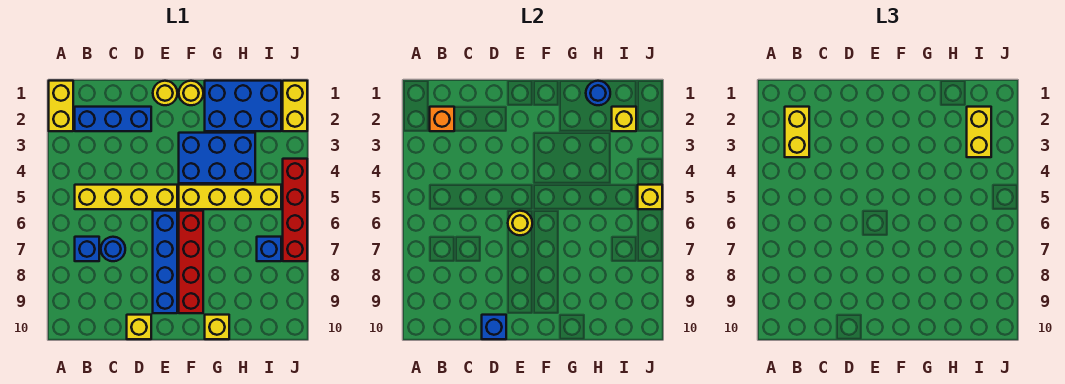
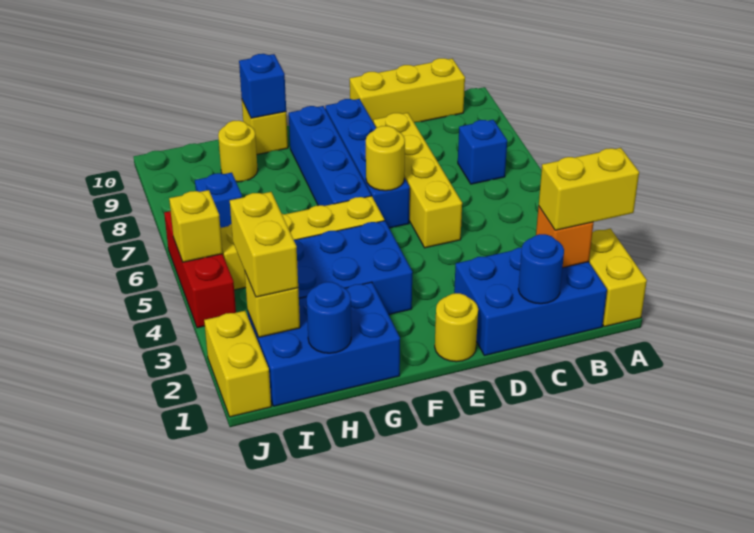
blue brick B2:D2 level 1 -> blue brick B1:D2 level 1
yellow brick B2:B3 level 3 -> yellow brick A2:B2 level 3
yellow brick B5:E5 level 1 -> yellow brick D5:D8 level 1
blue round brick C7 level 1 -> blue round brick C1 level 2
yellow brick D10 level 1 -> yellow brick B10:D10 level 1
blue brick D10 level 2 -> blue brick G10 level 2
yellow round brick F1 level 1 -> yellow round brick H9 level 1
red brick F6:F9 level 1 -> blue brick F6:F9 level 1
red brick J4:J7 level 1 -> red brick J4:J6 level 1

